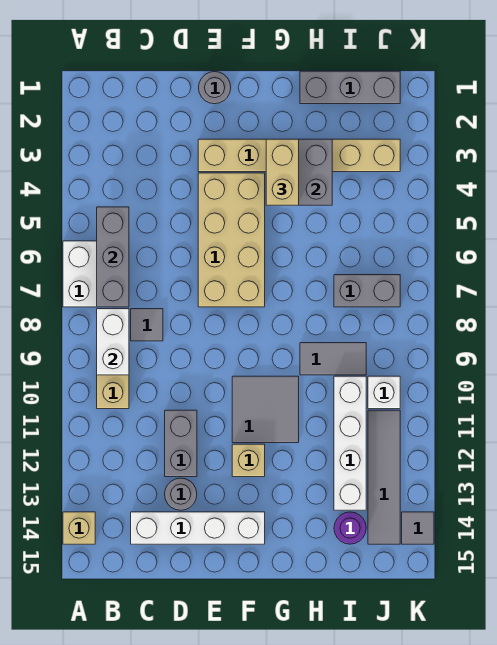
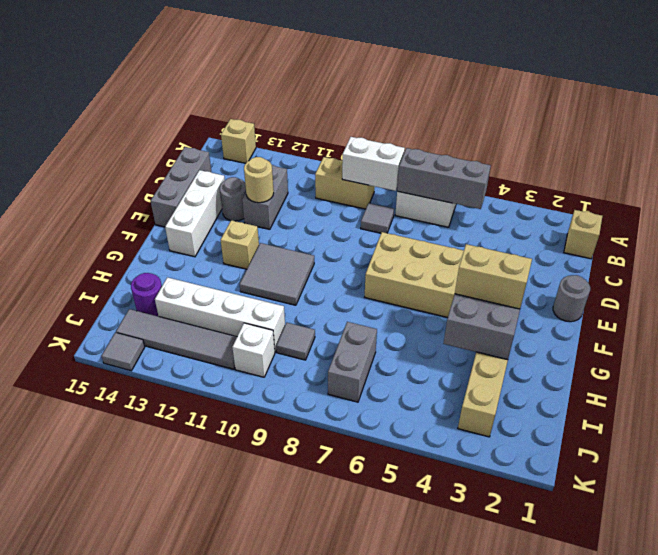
none -> tan brick B1 level 1
white brick C14:F14 level 1 -> white brick D14:F14 level 1
grey brick D11:D12 level 1 -> grey brick C12:D12 level 1
none -> tan round brick D12 level 2
grey brick H1:J1 level 1 -> grey brick C15:E15 level 1
grey tile H9:I9 level 1 -> grey tile I9 level 1

